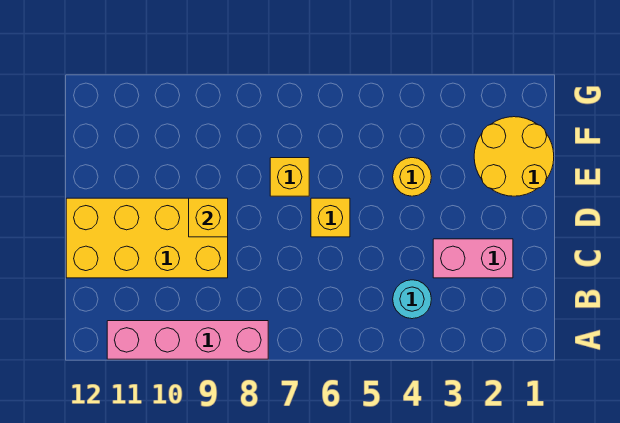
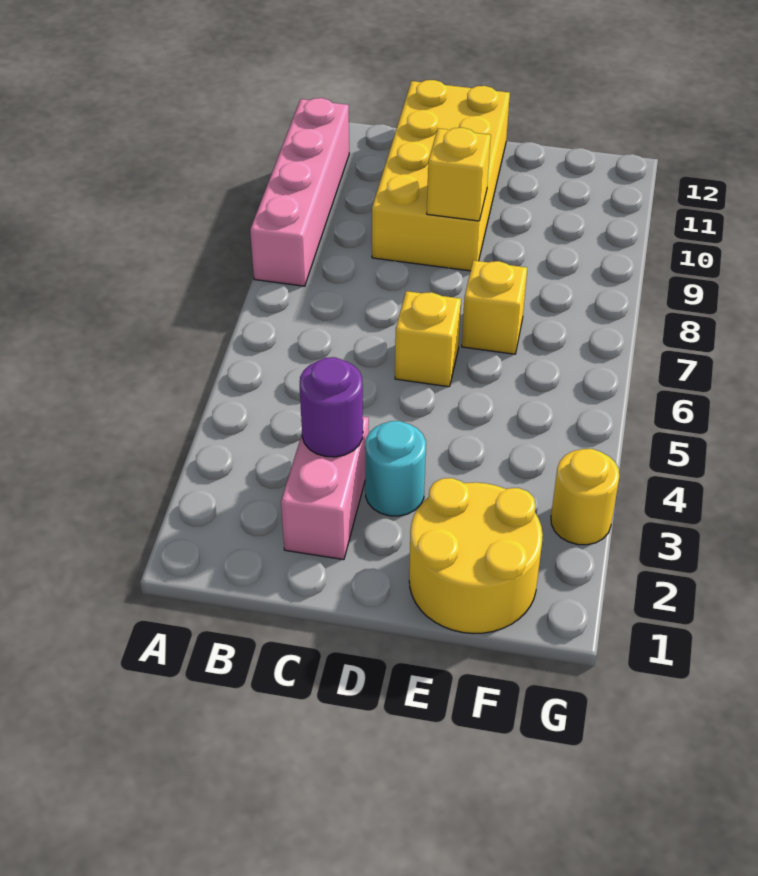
cyan round brick B4 level 1 -> cyan round brick D3 level 1
none -> purple round brick C3 level 2
yellow round brick E4 level 1 -> yellow round brick G3 level 1

